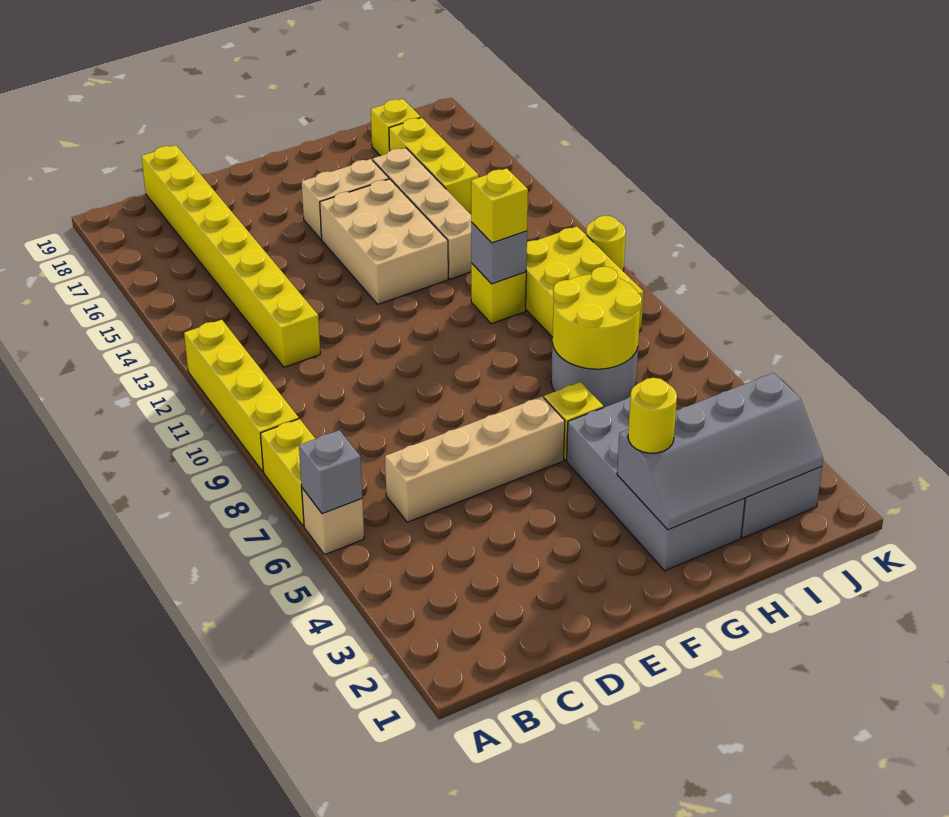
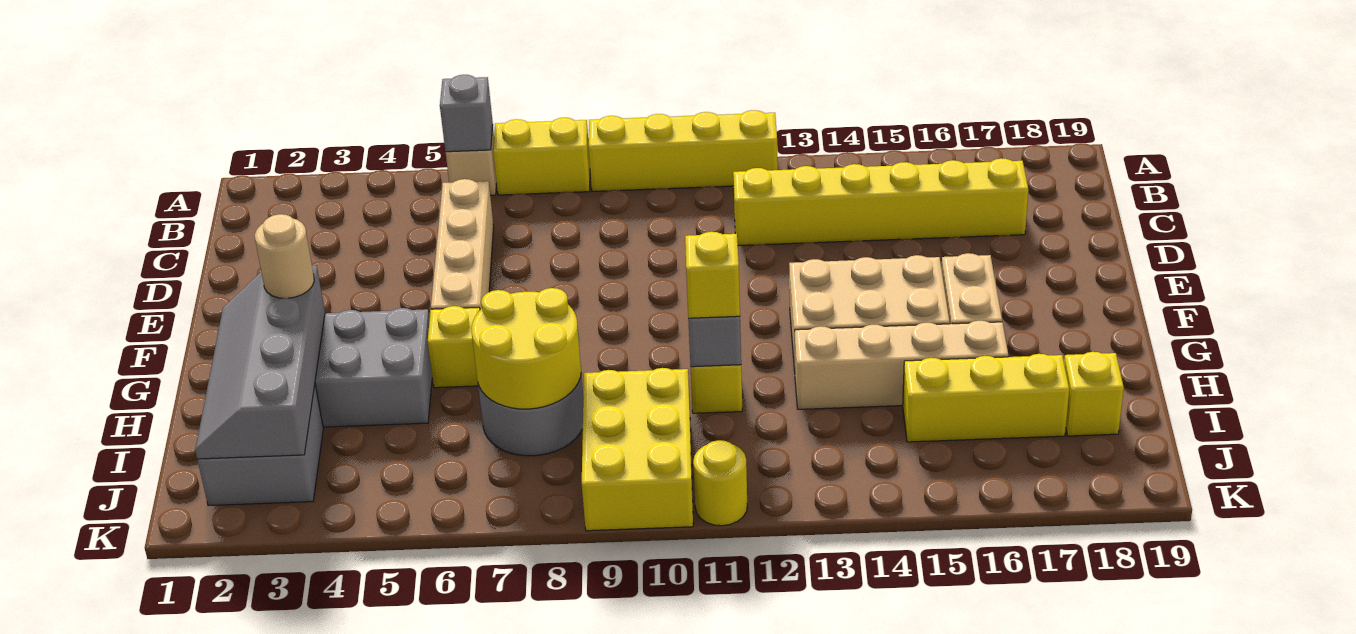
yellow brick C12:C19 level 1 -> yellow brick C12:C17 level 1
yellow round brick G3 level 3 -> tan round brick G3 level 3
yellow brick I9:J11 level 1 -> yellow brick I9:K10 level 1

